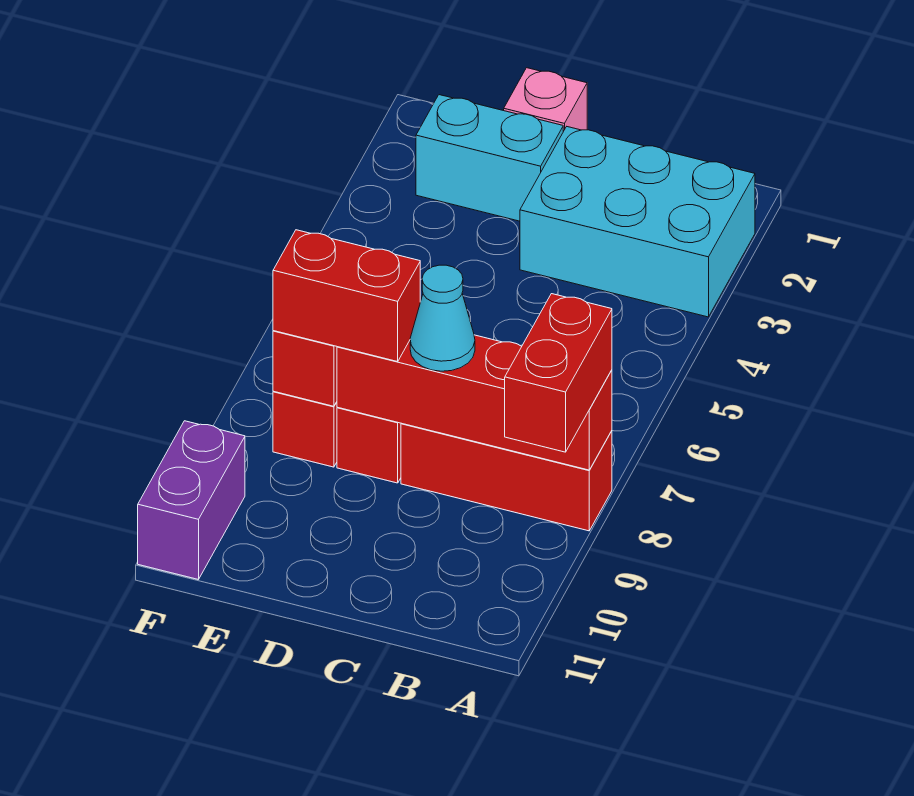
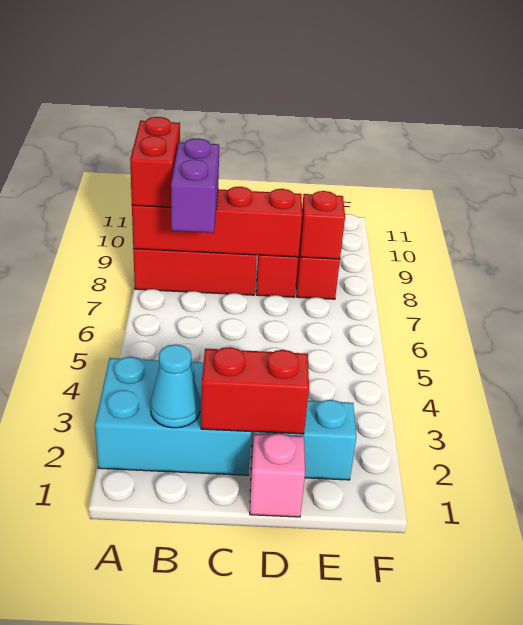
cyan cone C8 level 3 -> cyan cone B2 level 2
red brick D8:E8 level 3 -> red brick C2:D2 level 2
purple brick F10:F11 level 1 -> purple brick B7:B8 level 3

